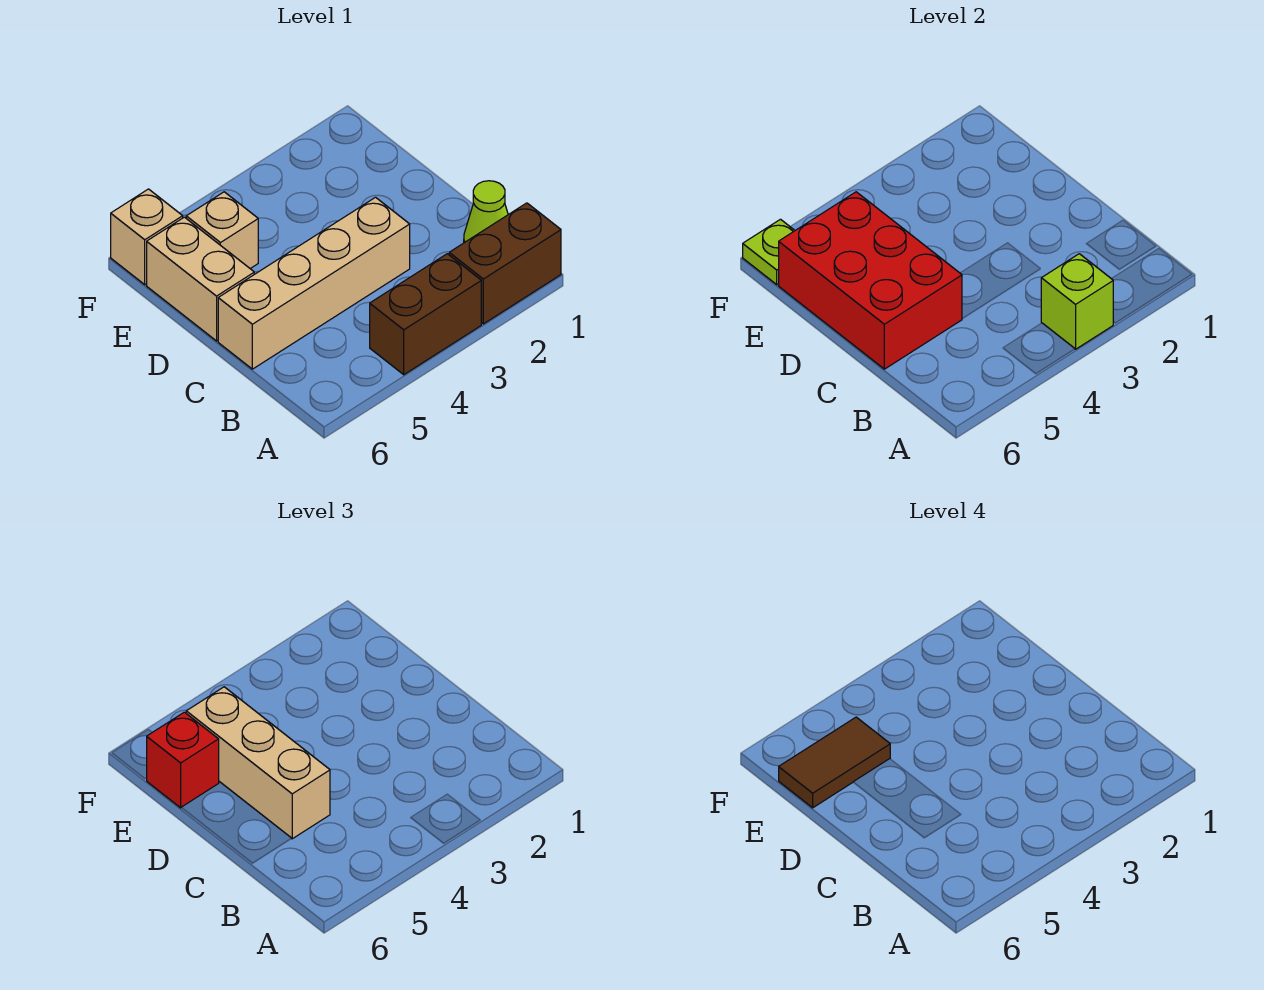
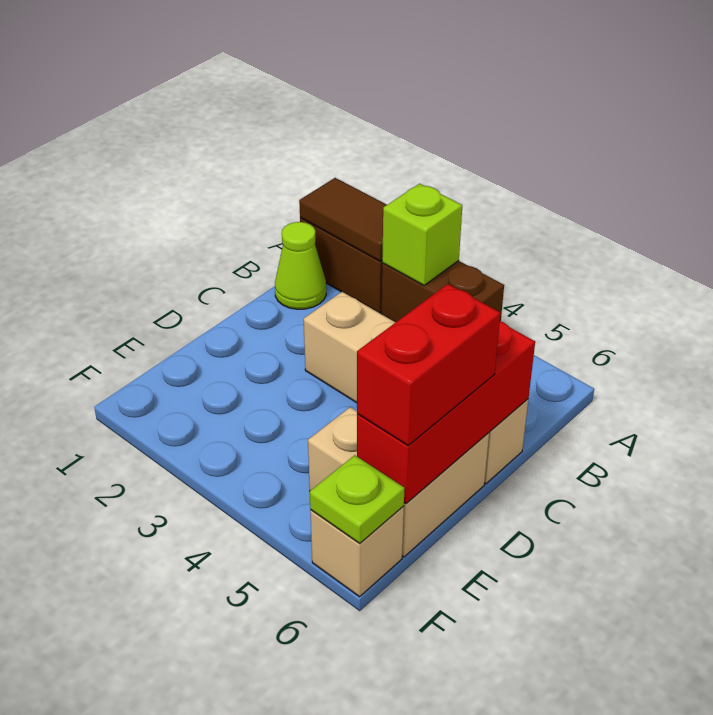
red brick C5:E6 level 2 -> red brick C6:E6 level 2
tan brick C5:E5 level 3 -> none
brown tile E5:E6 level 4 -> brown tile A1:A2 level 2
red brick E6 level 3 -> red brick D6:E6 level 3

